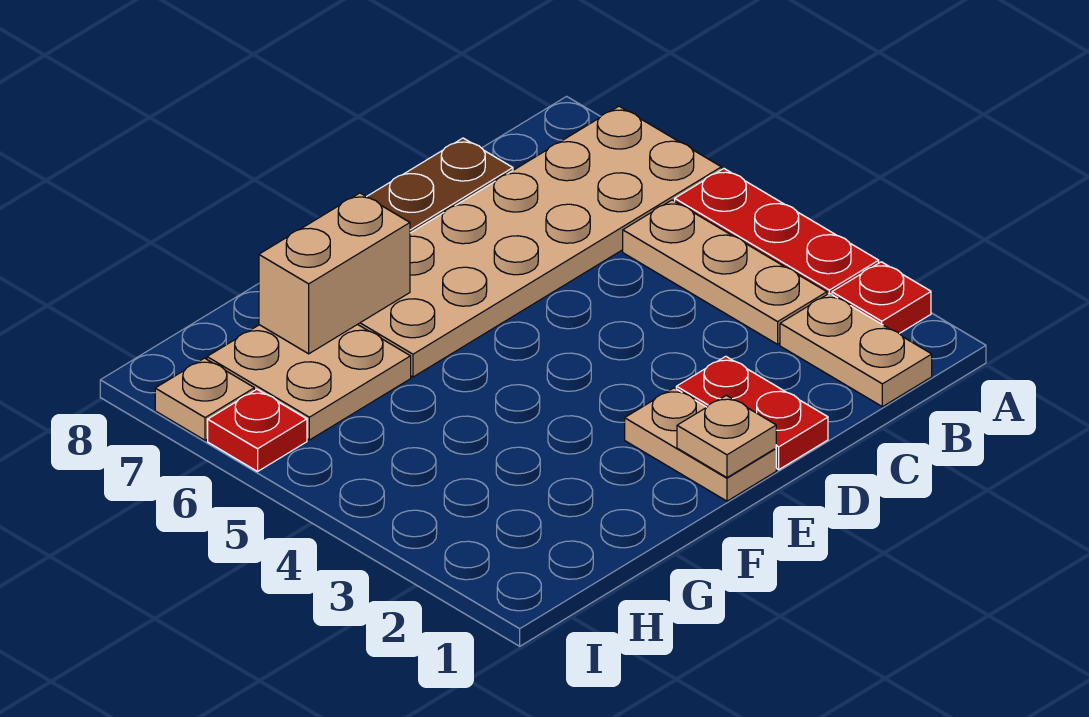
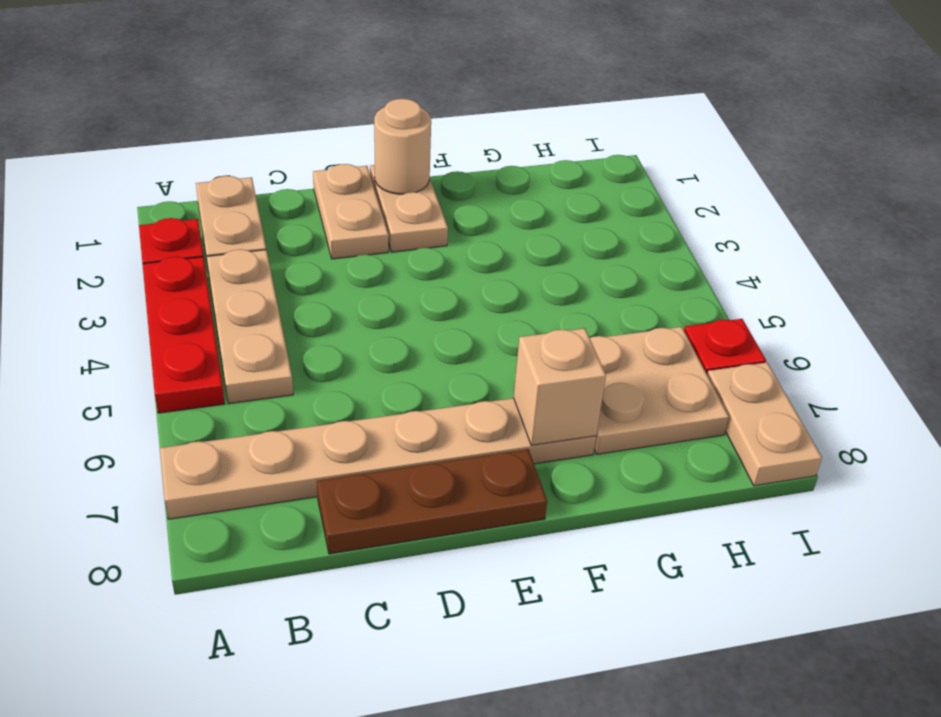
tan plate A6:F7 level 1 -> tan plate A7:F7 level 1
red plate D1:D2 level 1 -> tan plate D1:D2 level 1
tan plate E1 level 2 -> tan round brick E1 level 2
tan brick F7:G7 level 2 -> tan brick F7 level 2
tan plate I7 level 1 -> tan plate I7:I8 level 1

